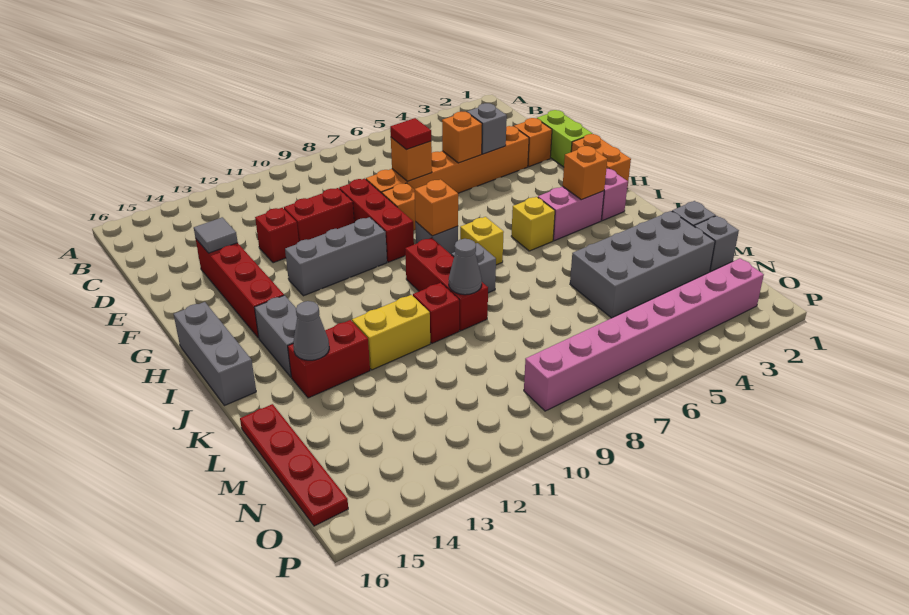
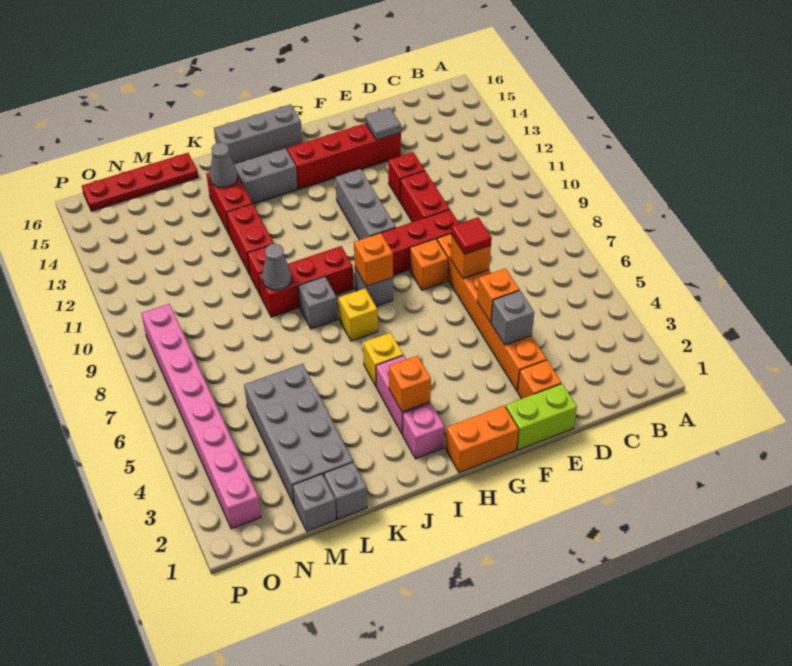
yellow brick K11:K12 level 1 -> red brick K11:K12 level 1

